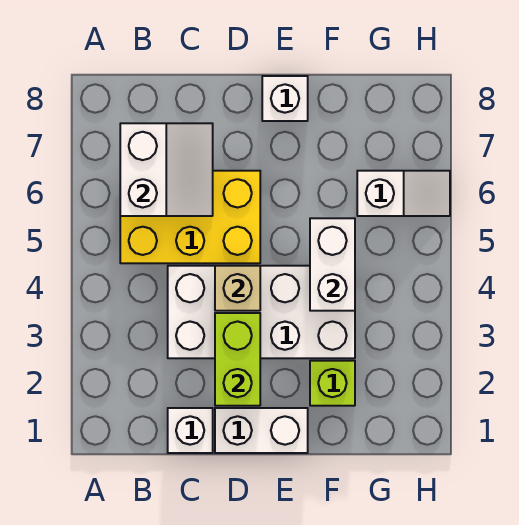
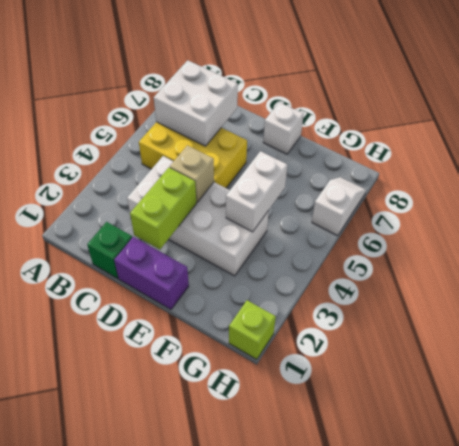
white slope B6:C7 level 2 top B -> white brick B6:C7 level 2
white brick C1 level 1 -> green brick C1 level 1
white brick D1:E1 level 1 -> purple brick D1:E1 level 1
lime brick F2 level 1 -> lime brick H1 level 1
white slope G6:H6 level 1 top G -> white slope H6:H7 level 1 top 6

